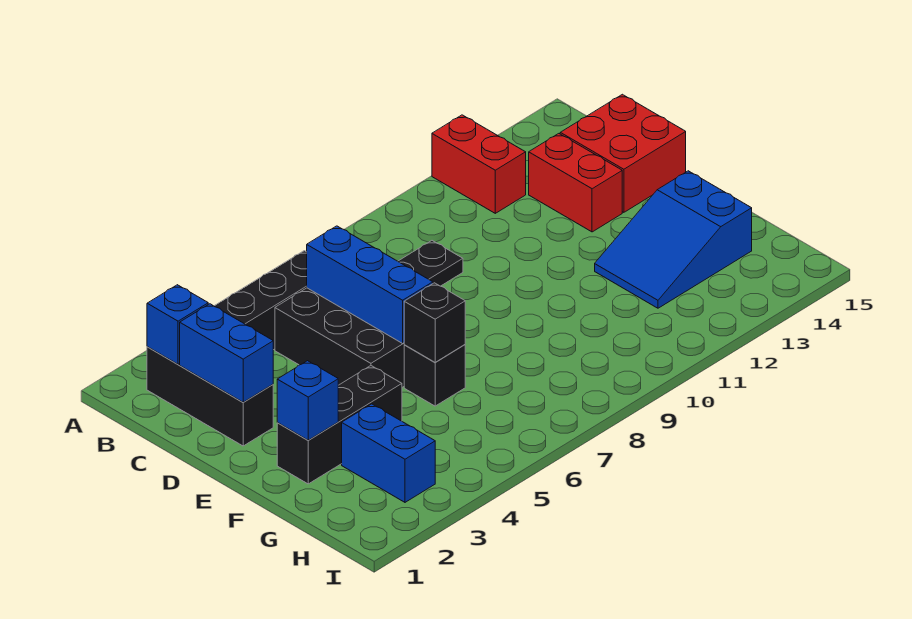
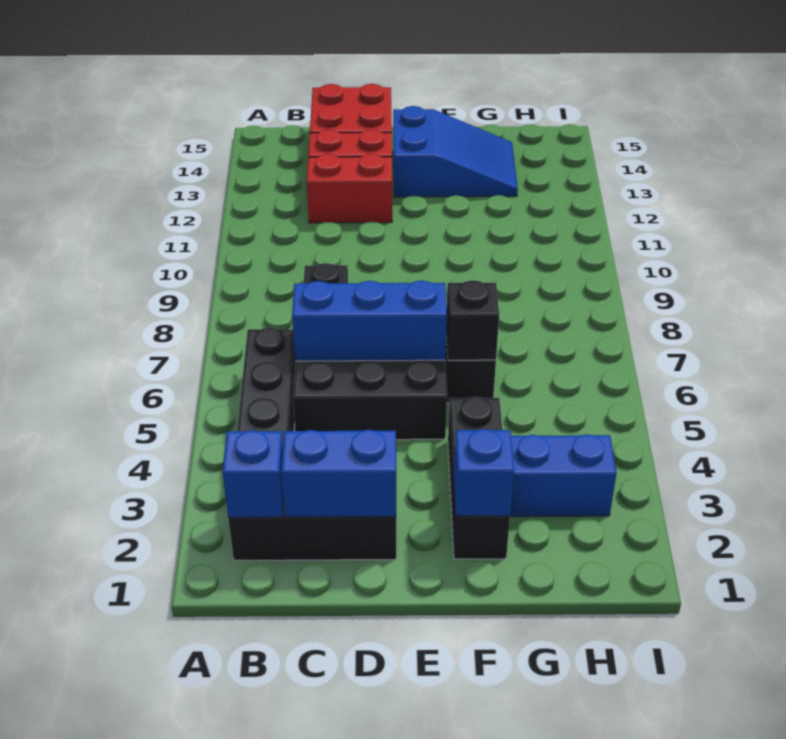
red brick A12:B12 level 1 -> red brick C12:D12 level 1
blue slope F12:G14 level 1 top 14 -> blue slope E13:G14 level 1 top E

